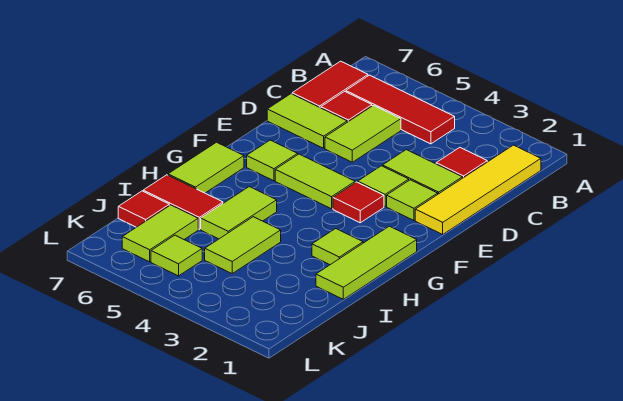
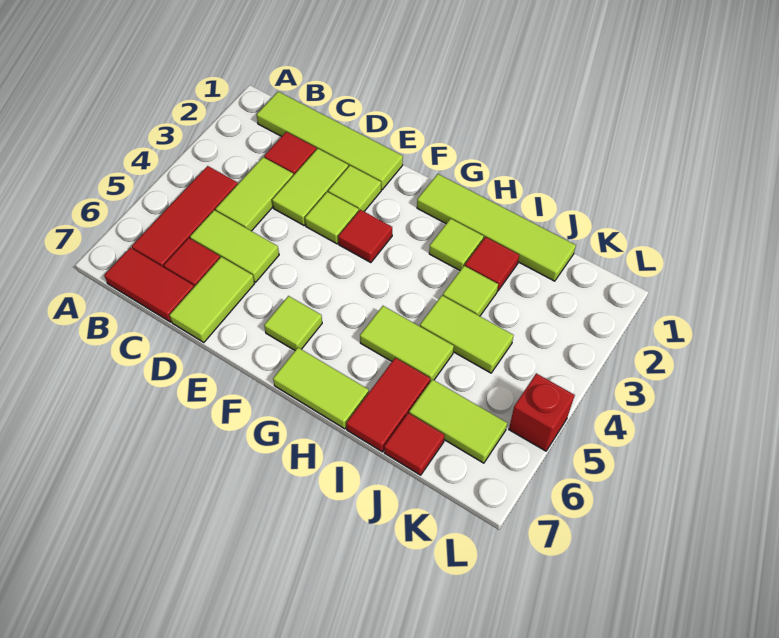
yellow tile B1:E1 level 1 -> lime tile B1:E1 level 1
lime tile F4:F5 level 1 -> lime tile C3:C4 level 1
lime tile G1:I1 level 1 -> lime tile G1:J1 level 1
none -> red tile I2 level 1
lime tile K5 level 1 -> lime tile I3 level 1
none -> red brick L5 level 1

